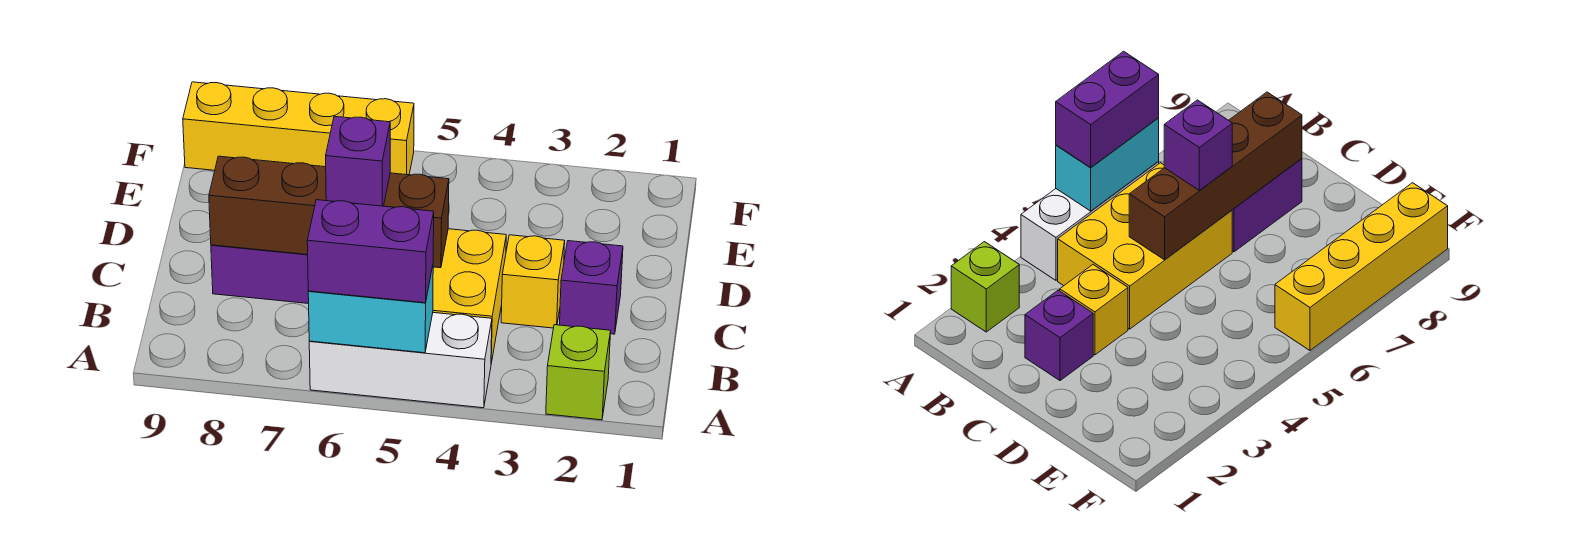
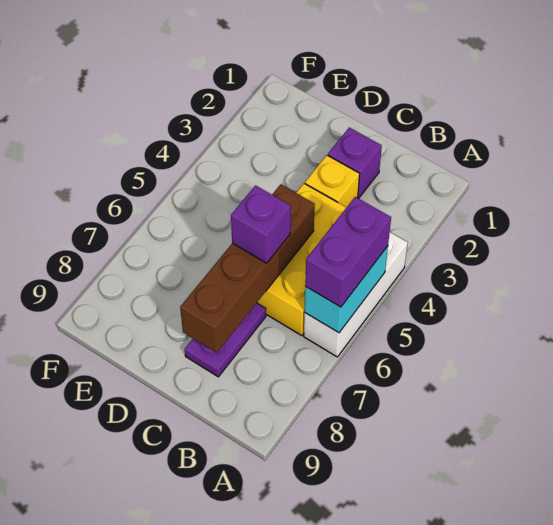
lime brick A2 level 1 -> none
purple brick C7:C8 level 1 -> purple plate C7:C8 level 1
yellow brick F6:F9 level 1 -> none

